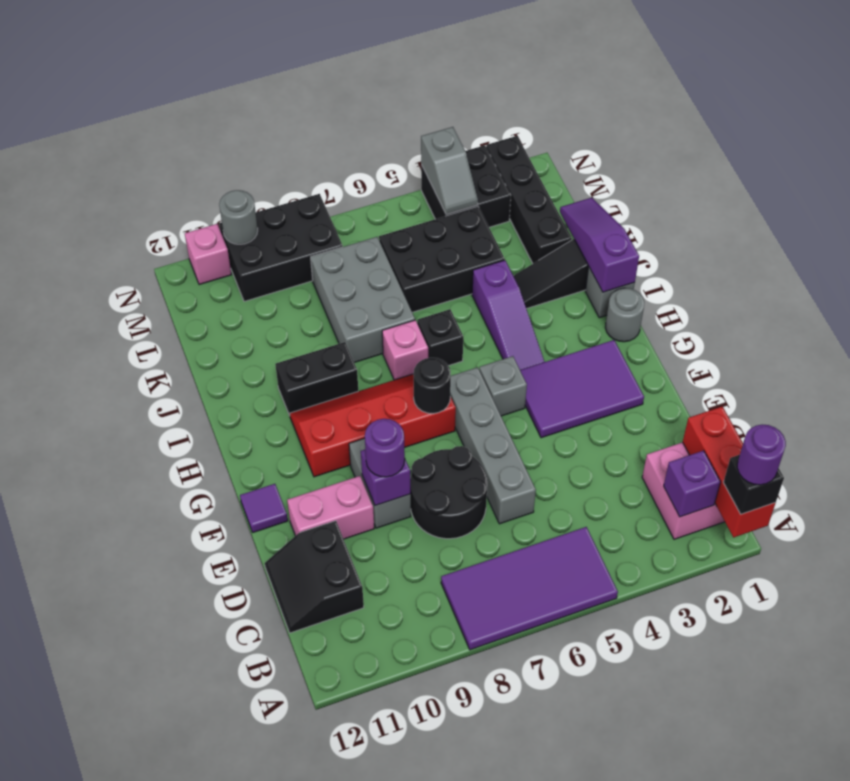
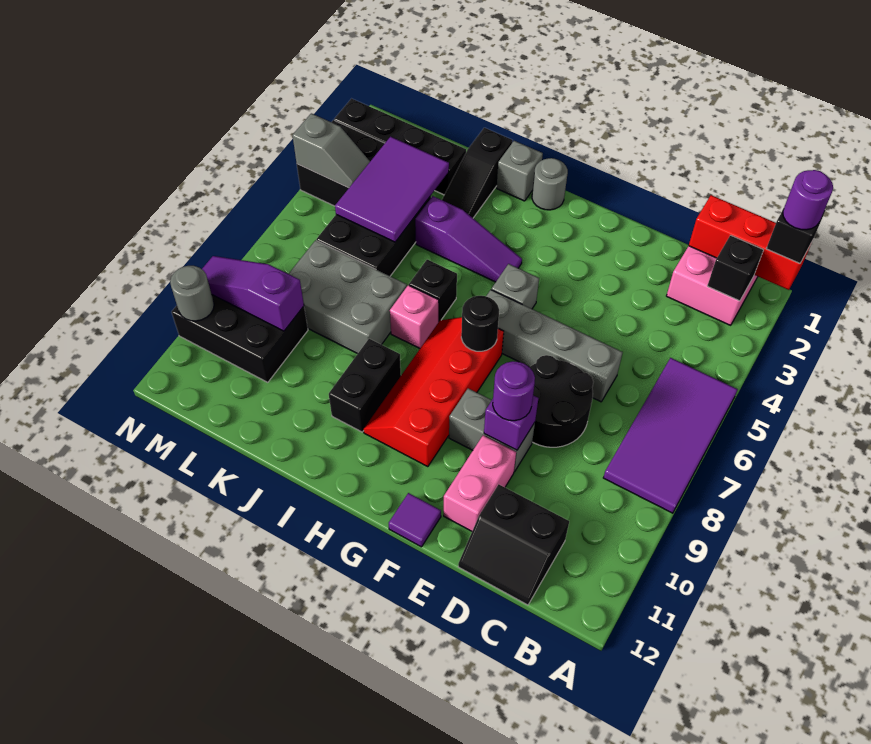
purple brick B2 level 2 -> black brick B2 level 2
purple tile F2:G4 level 1 -> purple tile K3:L5 level 2
purple slope I1:K1 level 2 top I -> purple slope L9:N9 level 2 top L
black brick M8:N10 level 1 -> black brick L9:N10 level 1
pink brick N11 level 1 -> none

